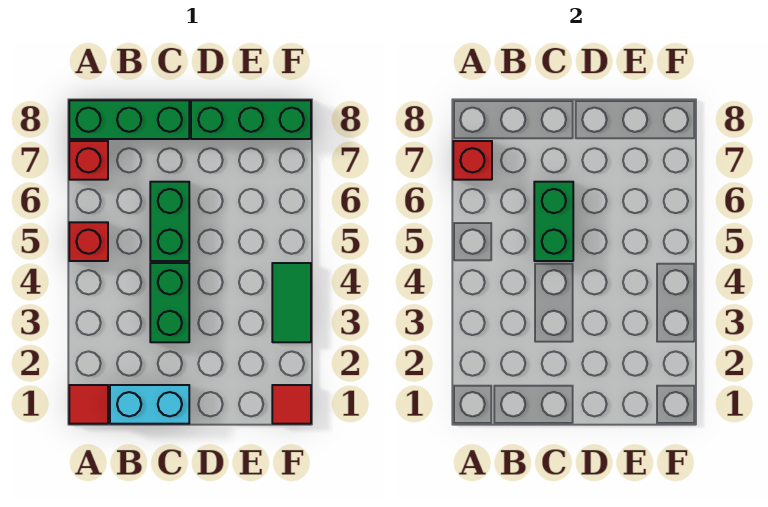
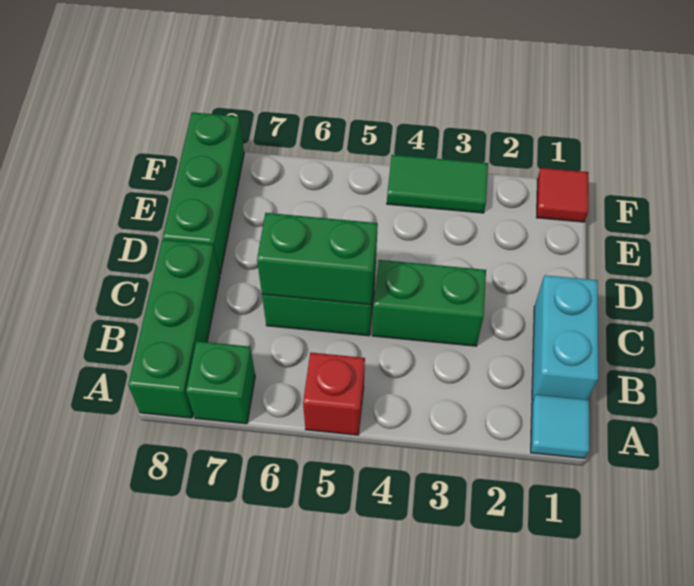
red tile A1 level 1 -> cyan tile A1 level 1
red brick A7 level 1 -> green brick A7 level 1
red brick A7 level 2 -> none

